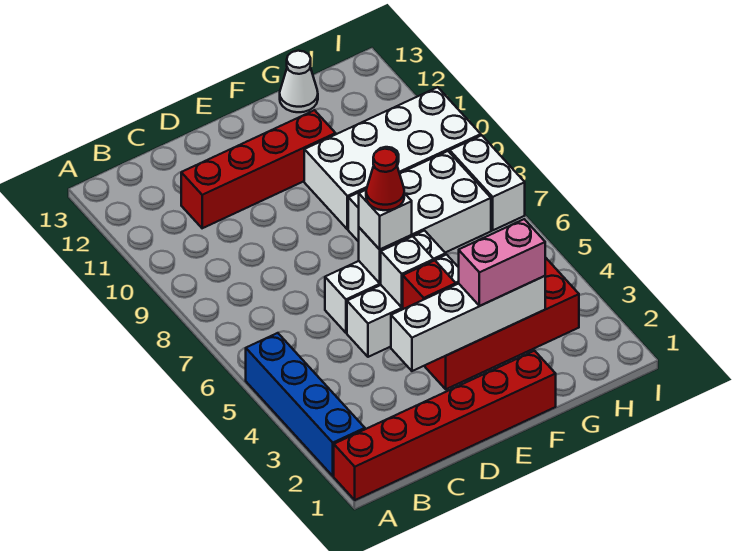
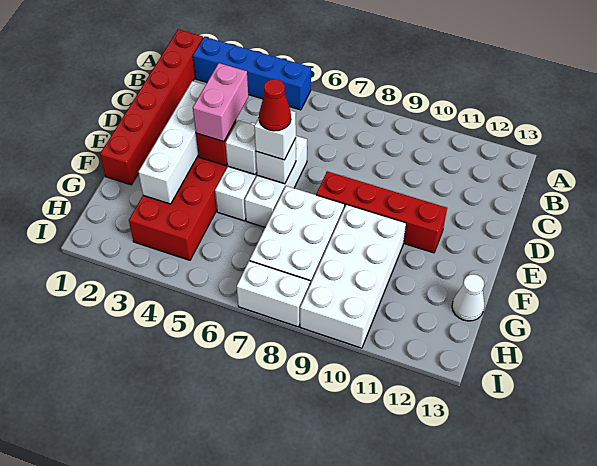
red brick C11:F11 level 1 -> red brick E8:E11 level 1
pink brick F3:G3 level 3 -> pink brick D4:E4 level 3

